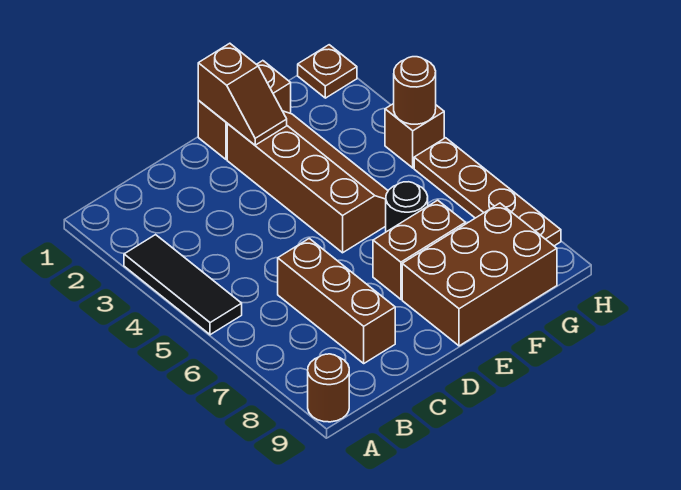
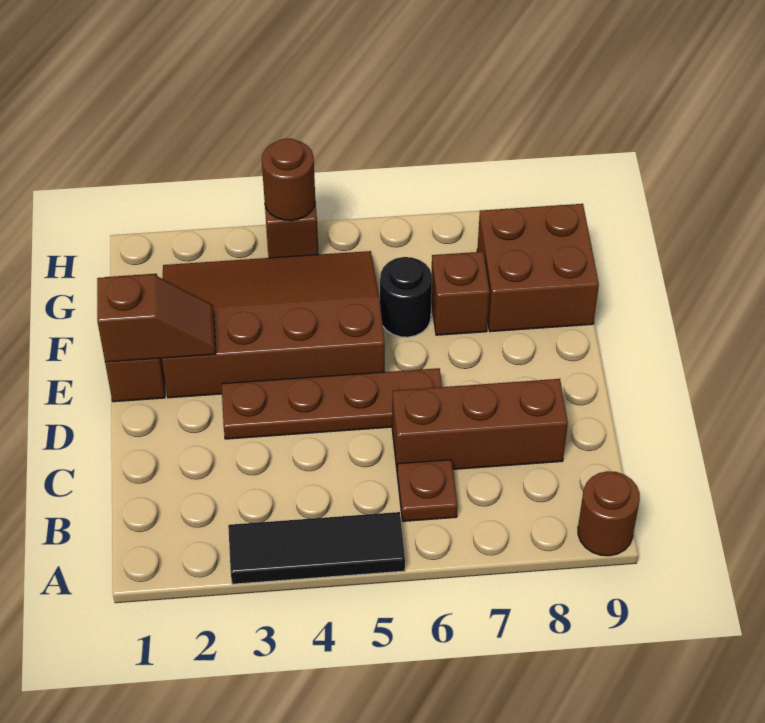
brown slope E2:F5 level 1 top E -> brown slope E2:G5 level 1 top E
brown brick E7:F7 level 1 -> brown brick F7 level 1
brown brick E8:G9 level 1 -> brown brick F8:G9 level 1
brown plate H1 level 1 -> brown plate B6 level 1
brown plate H5:H8 level 1 -> brown plate D3:D6 level 1

